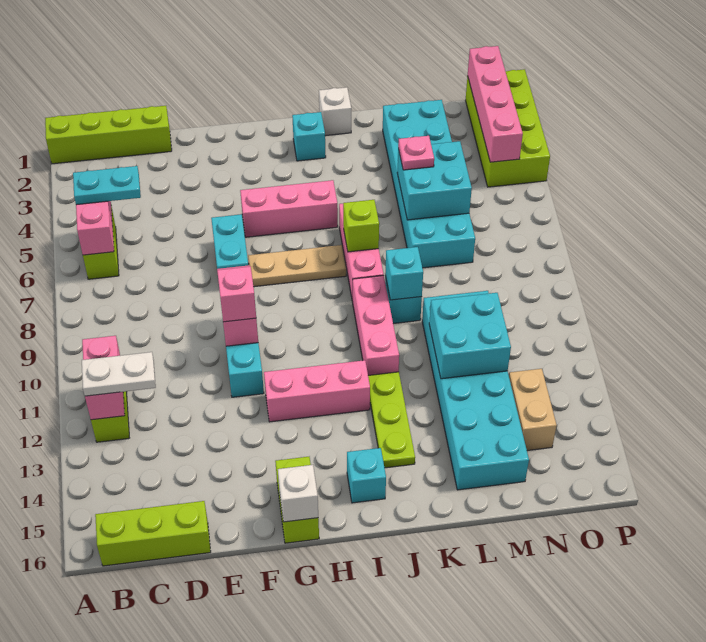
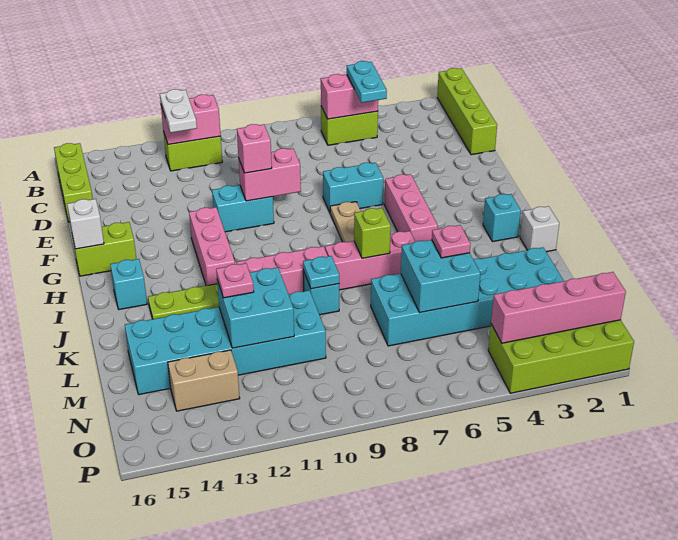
cyan brick K9 level 2 -> cyan plate K9 level 2
none -> pink plate L12 level 3

